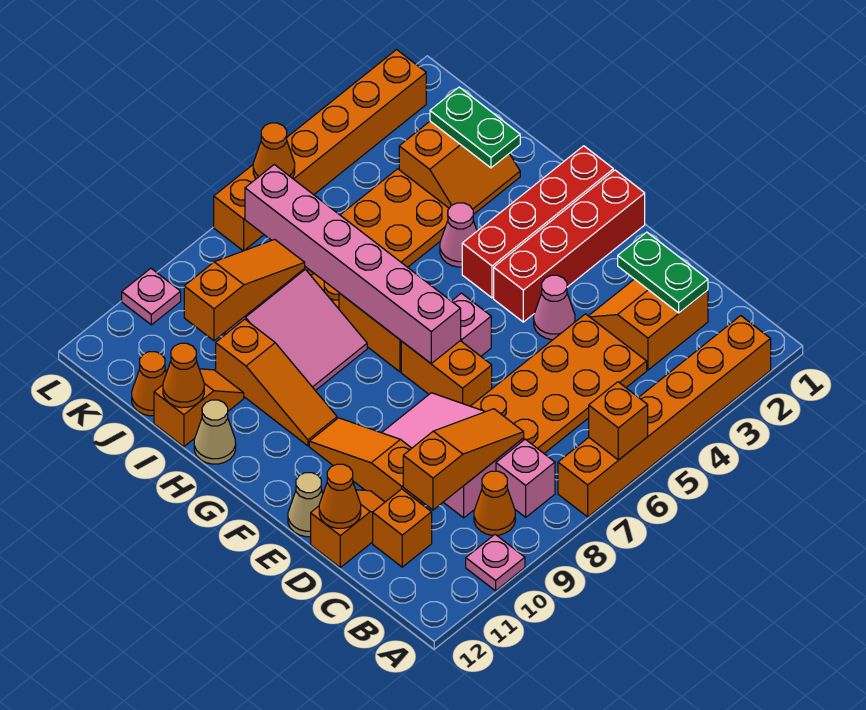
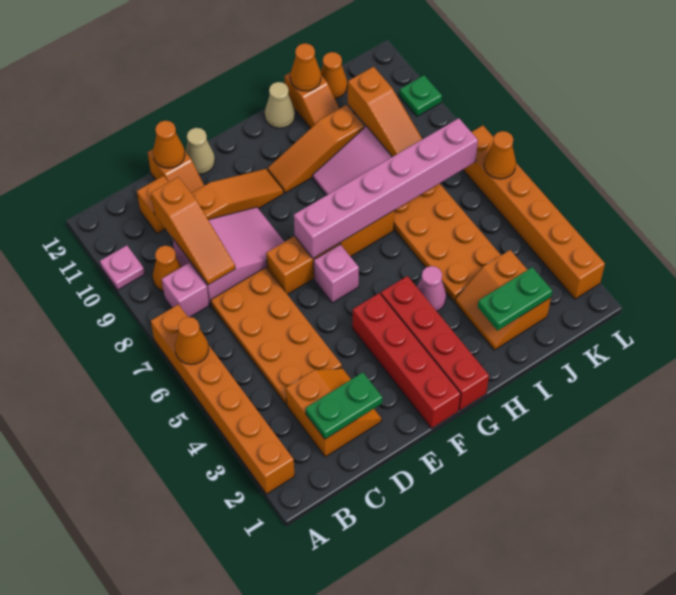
orange brick A6 level 2 -> orange cone A6 level 2
pink cone E4 level 1 -> none
pink plate L10 level 1 -> green plate L10 level 1

